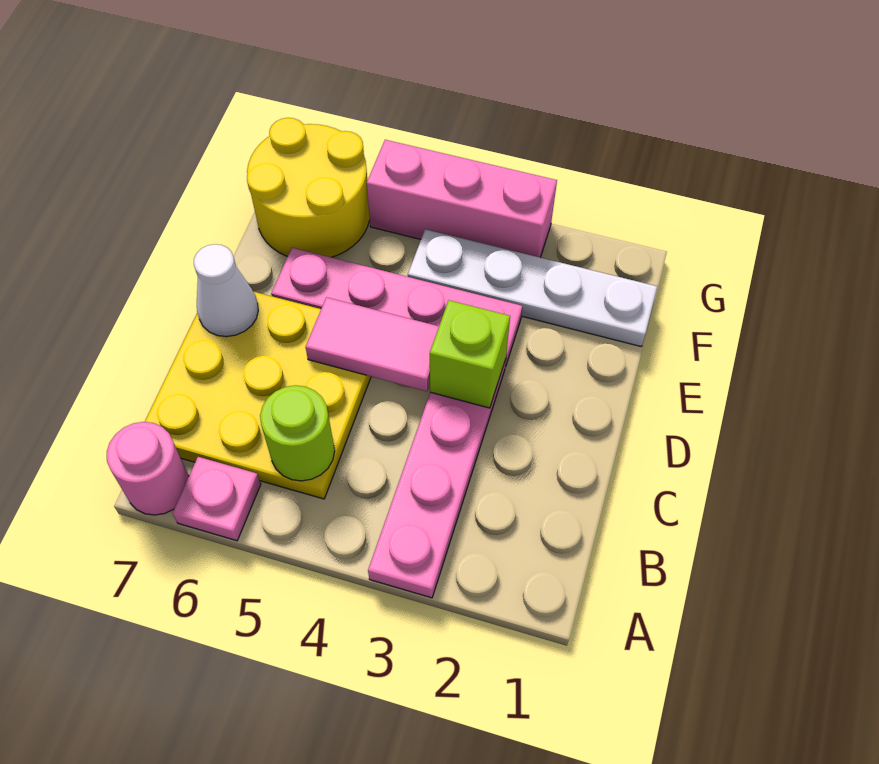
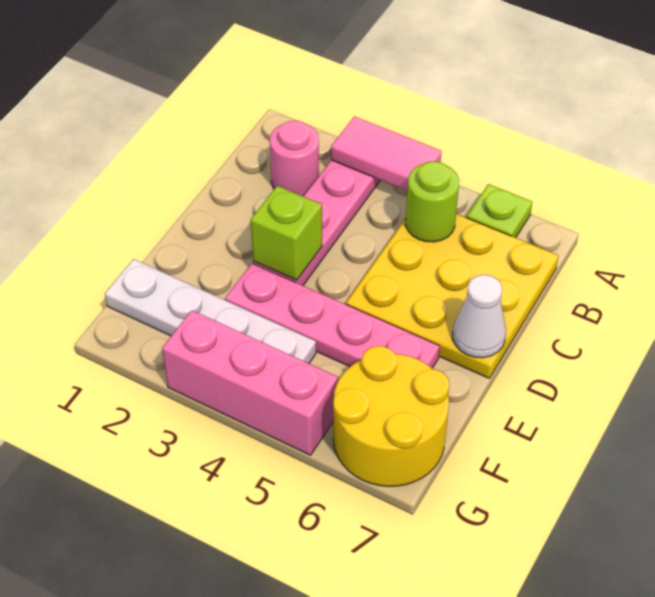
pink plate A6 level 1 -> lime plate A6 level 1
pink round brick A7 level 1 -> pink round brick B2 level 1
pink tile D4:D5 level 2 -> pink tile A3:A4 level 2

